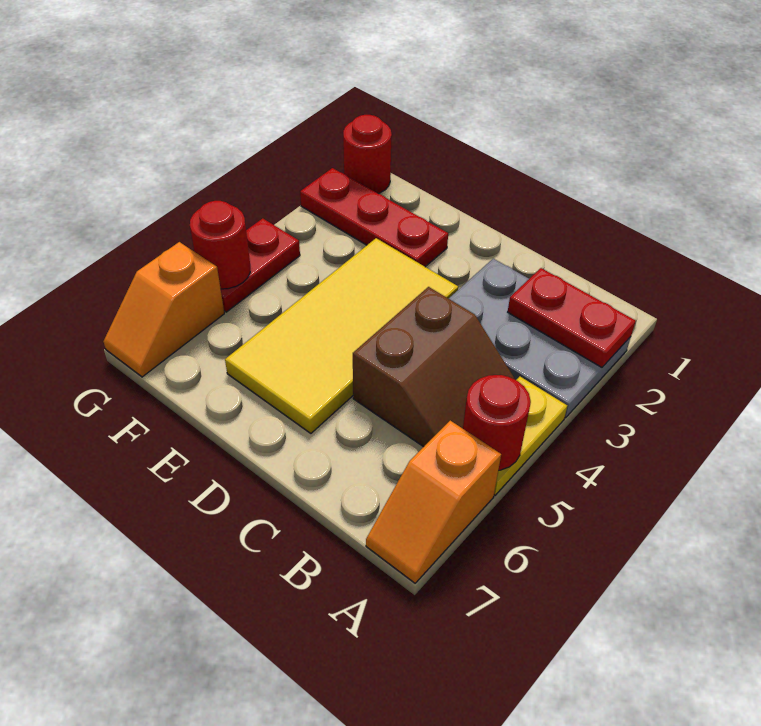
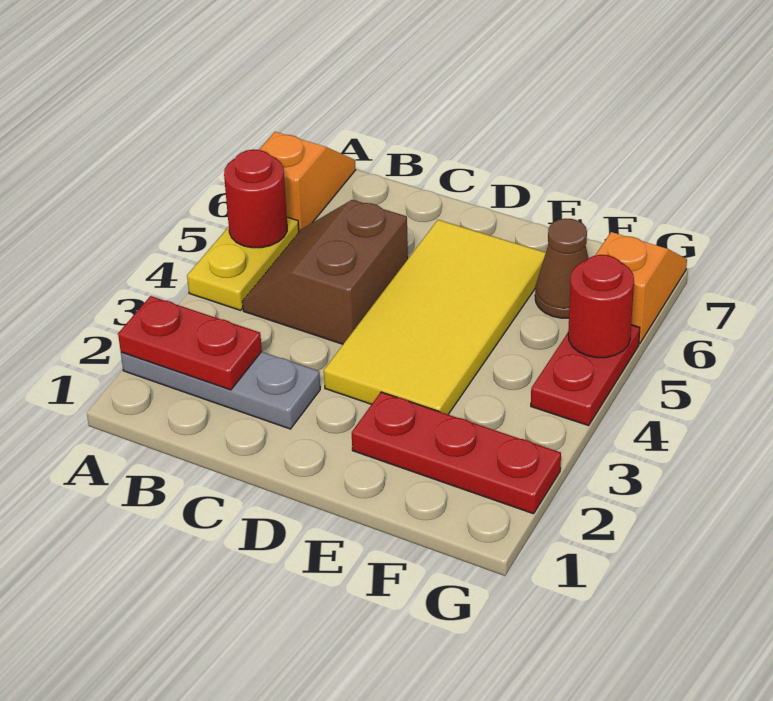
grey plate A2:C3 level 1 -> grey plate A2:C2 level 1
none -> brown cone F6 level 1
red round brick G1 level 1 -> none

